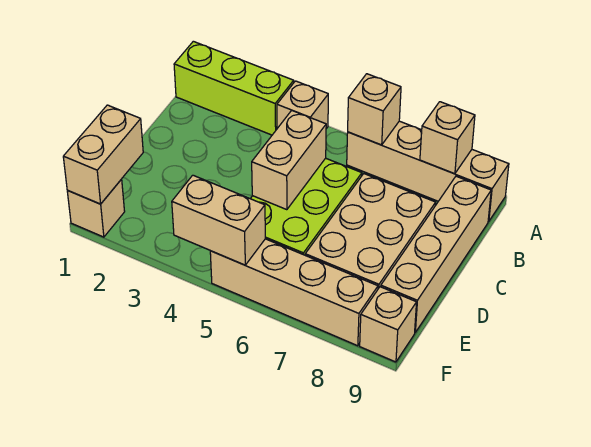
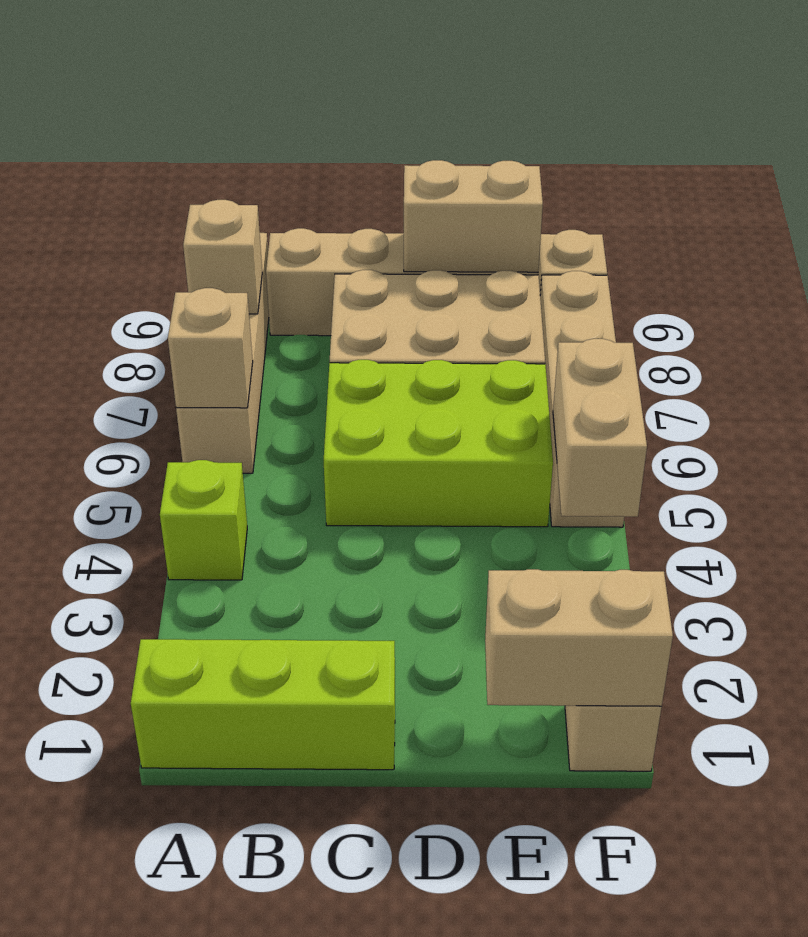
lime brick A1:A3 level 1 -> lime brick A1:C1 level 1
tan brick A4 level 1 -> lime brick A4 level 1
tan brick C5:D5 level 2 -> tan brick D9:E9 level 2

